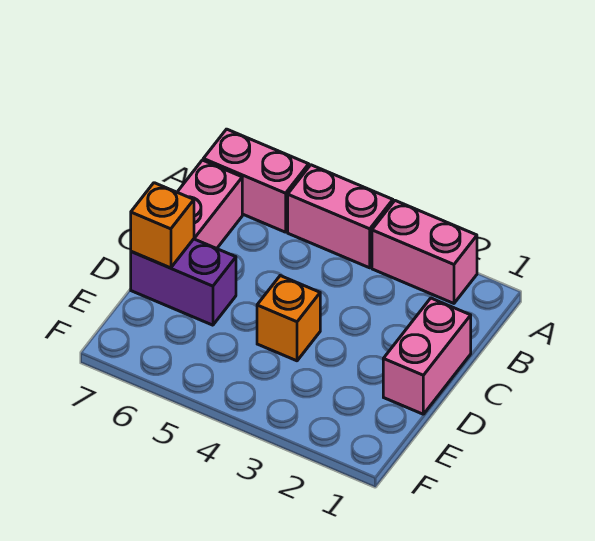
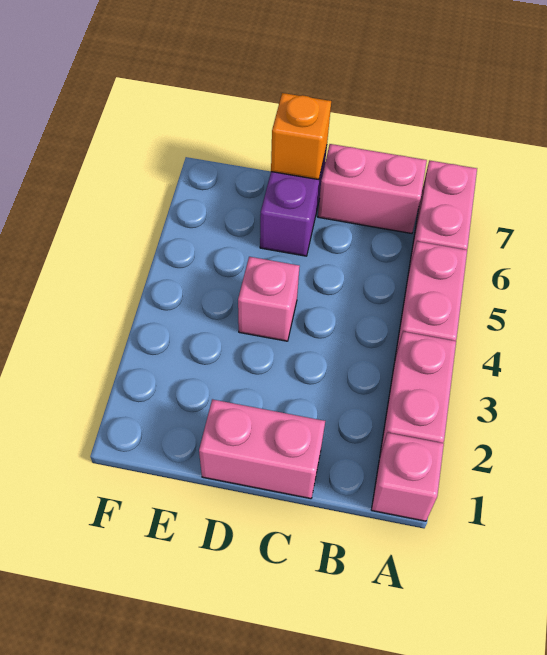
none -> pink brick A1 level 1
orange brick D4 level 1 -> pink brick D4 level 1

